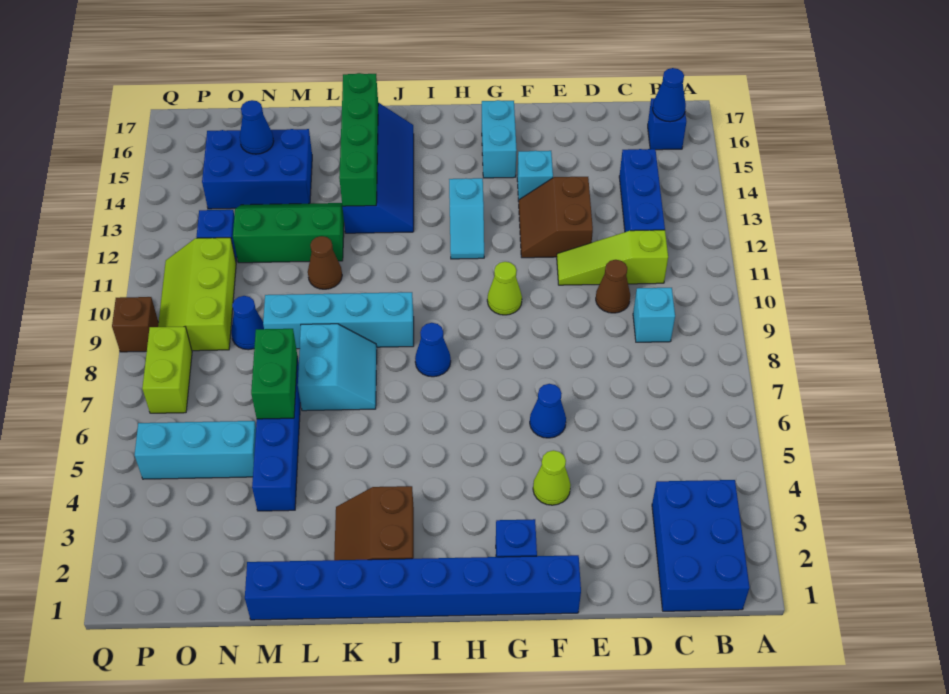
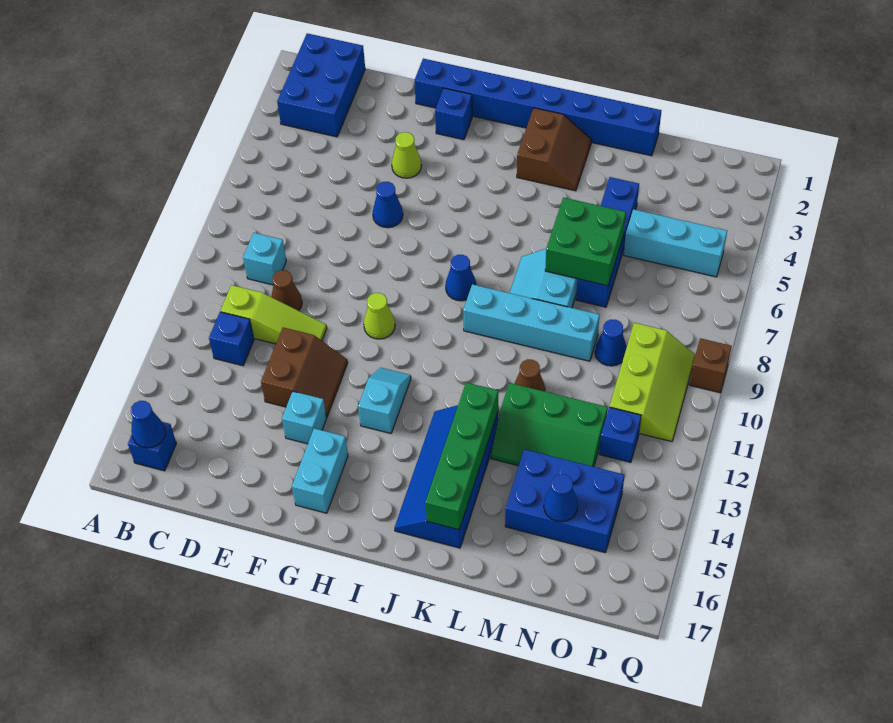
blue brick C12:C14 level 1 -> blue brick C12 level 1
green brick M6:M7 level 2 -> green brick L6:M7 level 2
lime brick P7:P8 level 1 -> none

